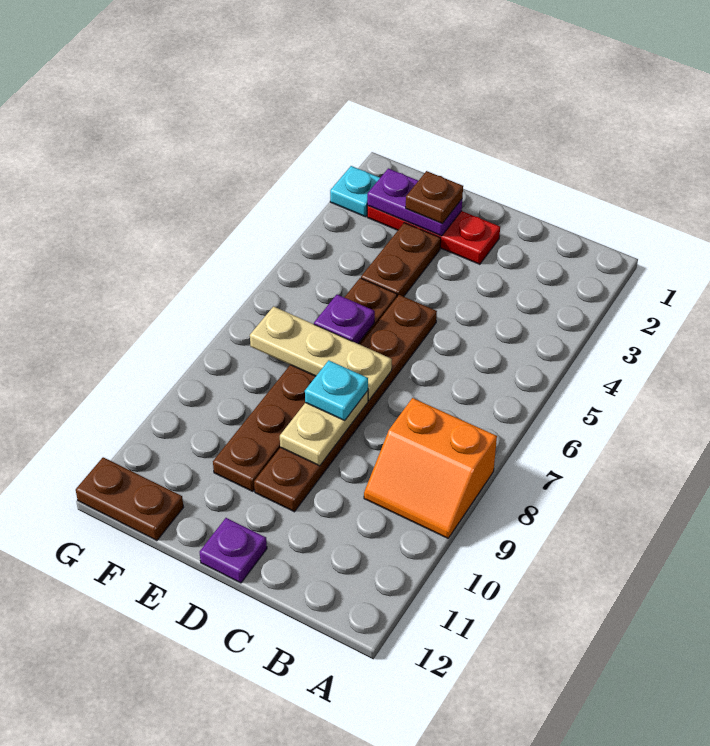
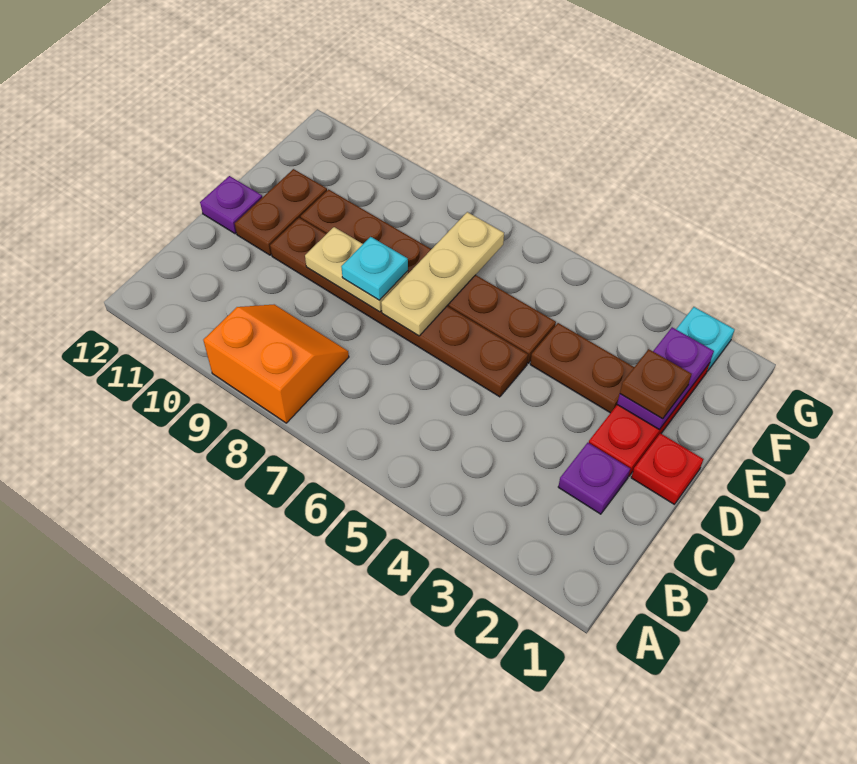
orange slope A8:B9 level 1 top 8 -> orange slope A8:B9 level 1 top A
none -> red plate D1 level 1
purple plate E6 level 2 -> purple plate C2 level 1
brown plate F12:G12 level 1 -> brown plate D11:E11 level 1

